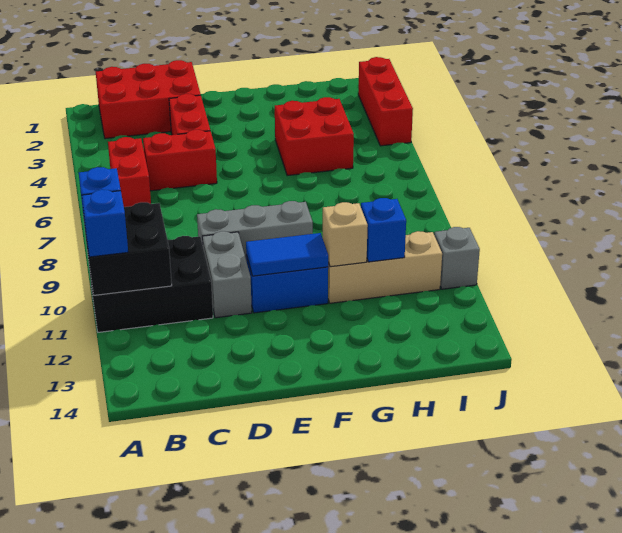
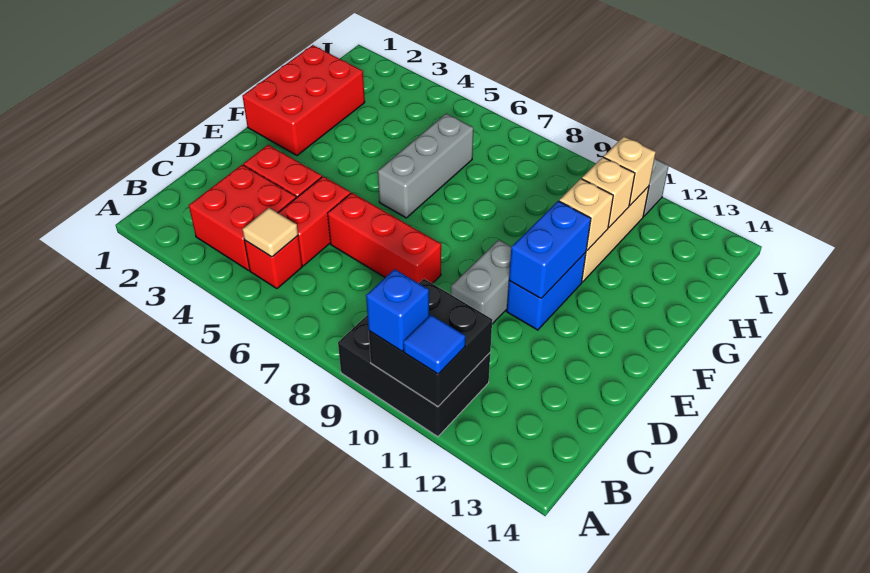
black brick A10:C11 level 1 -> black brick A9:B11 level 1
blue brick A11 level 3 -> blue tile A11 level 3
red brick B1:D2 level 1 -> red brick F1:H2 level 1
red brick B5:B6 level 1 -> red brick B5 level 1
none -> tan tile B5 level 2
grey brick D9:F9 level 1 -> grey brick F6:H6 level 1
grey brick D10:D11 level 1 -> grey brick D10:E10 level 1
blue tile E11:F11 level 2 -> blue brick E11:F11 level 2
red brick G4:H5 level 1 -> red brick B3:C4 level 1
blue brick H11 level 2 -> tan brick H11 level 2
none -> tan brick I11 level 2
red brick J2:J4 level 1 -> red brick D6:D8 level 1

